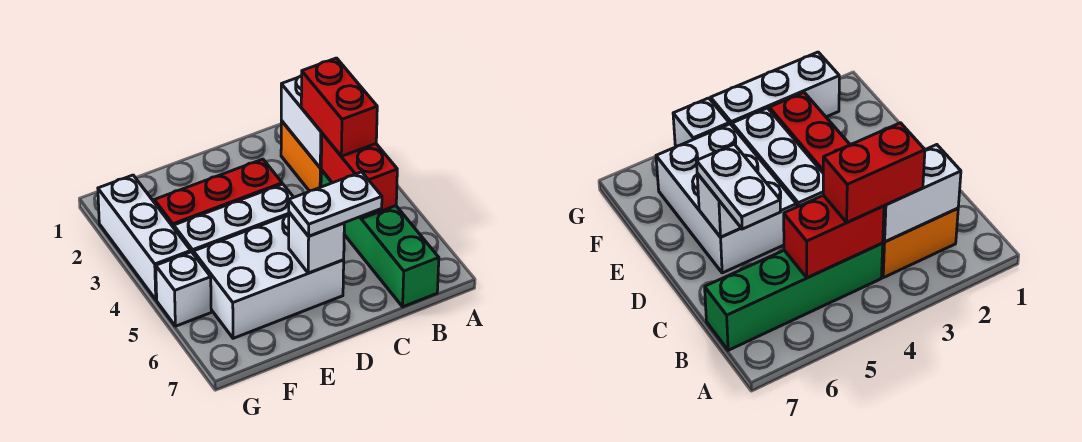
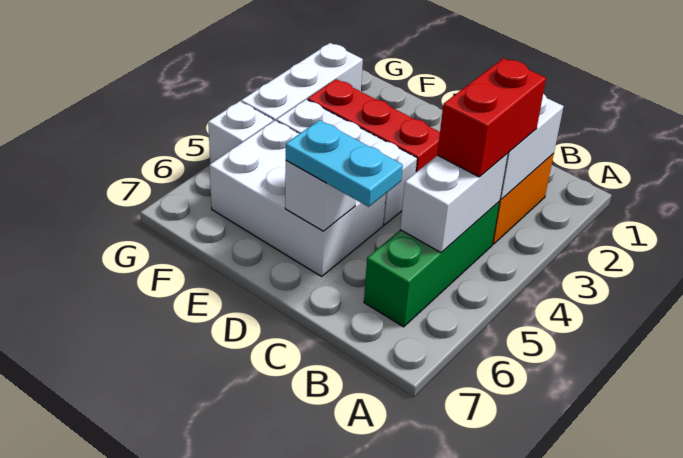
green brick B4:B7 level 1 -> green brick B4:B6 level 1
red brick B4:B5 level 2 -> white brick B4:B5 level 2
white plate C6:D6 level 3 -> cyan plate C6:D6 level 3

